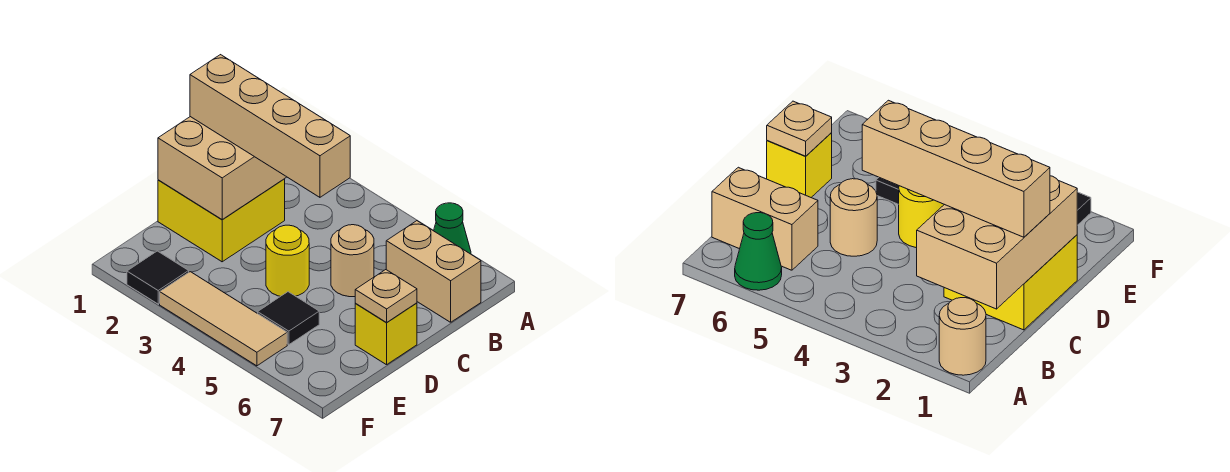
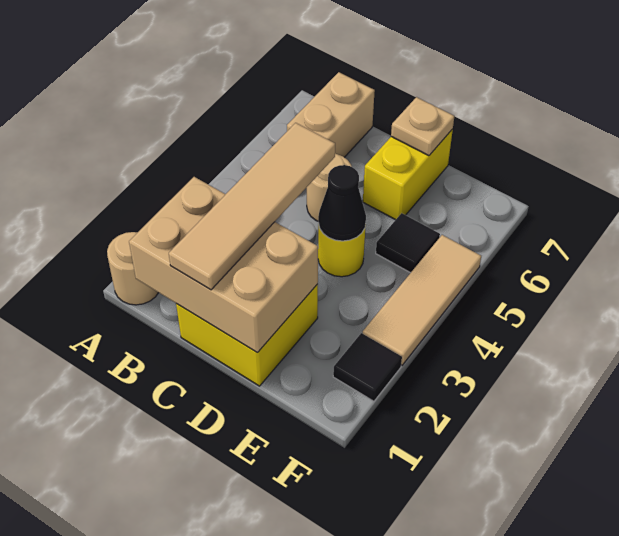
green cone A6 level 1 -> none
tan brick C1:C4 level 3 -> tan tile C1:C4 level 3
none -> black cone D4 level 2
yellow brick D7 level 1 -> yellow brick D6:D7 level 1

